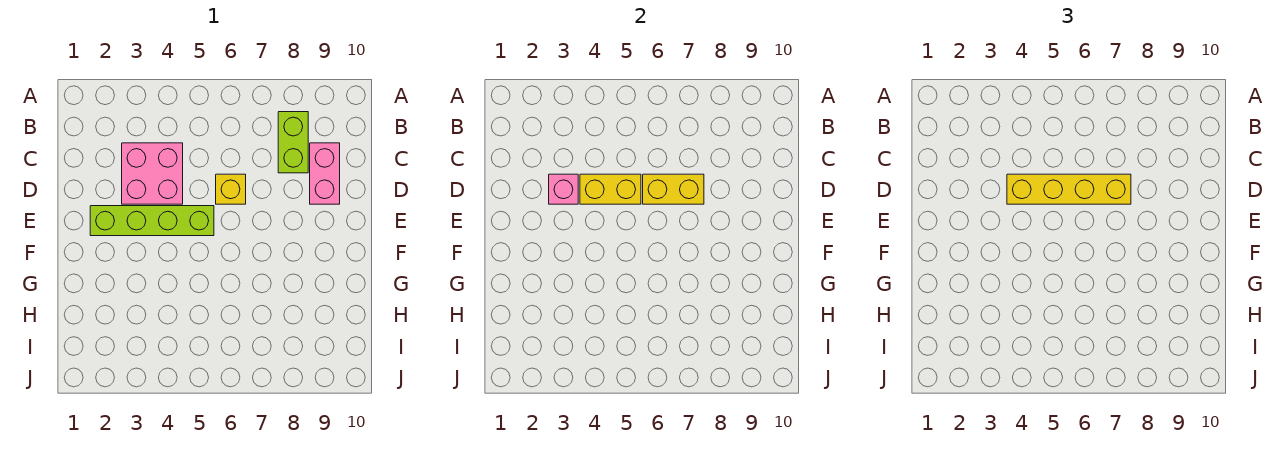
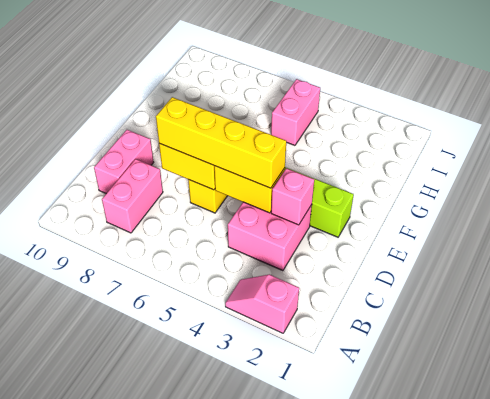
none -> pink slope A2:A3 level 1 top 2
lime brick B8:C8 level 1 -> pink brick B8:C8 level 1
none -> pink brick H5:I5 level 1

